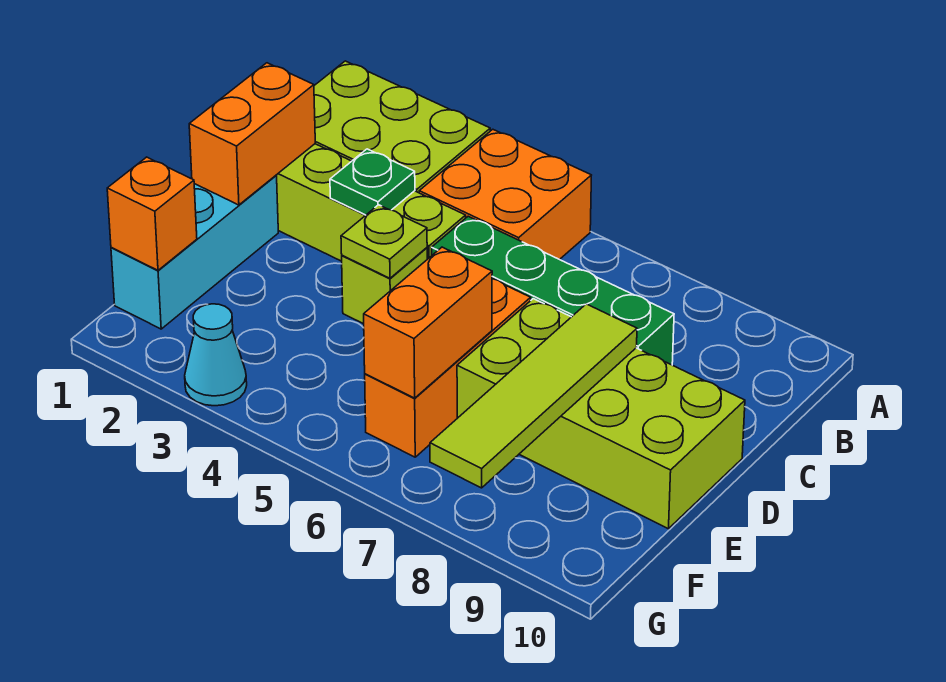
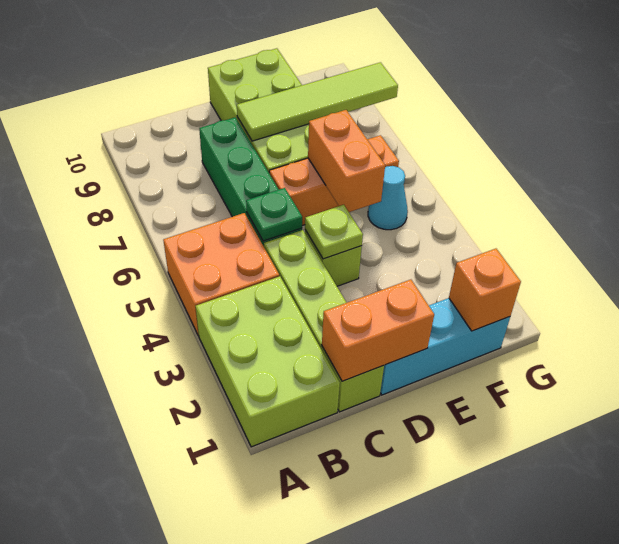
green plate C3 level 2 -> green plate C5 level 2
orange brick E6:F6 level 2 -> orange brick E5:E6 level 2
cyan cone G3 level 1 -> cyan cone F5 level 1

